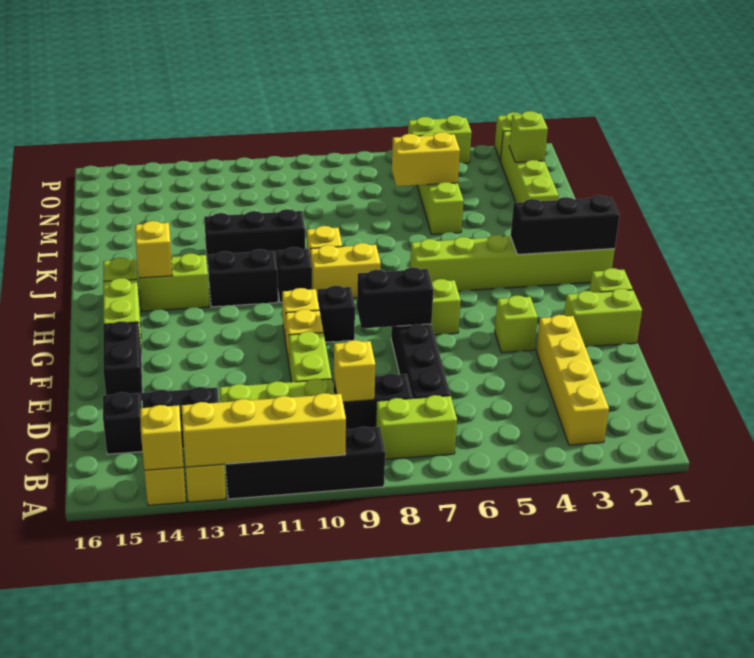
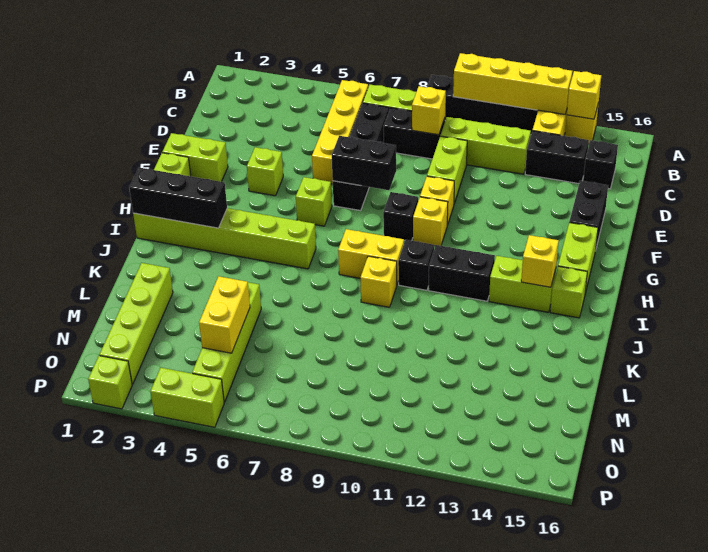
yellow brick B3:E3 level 1 -> yellow brick B6:E6 level 1
black brick K10:K12 level 1 -> none
yellow brick M5:M6 level 2 -> yellow brick M5:N5 level 2
lime brick N2 level 2 -> none

